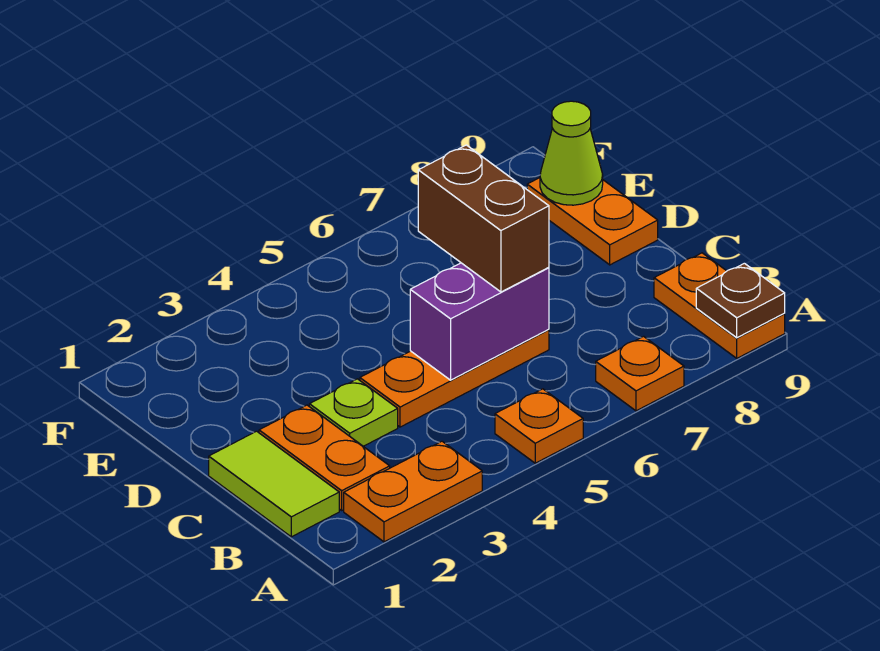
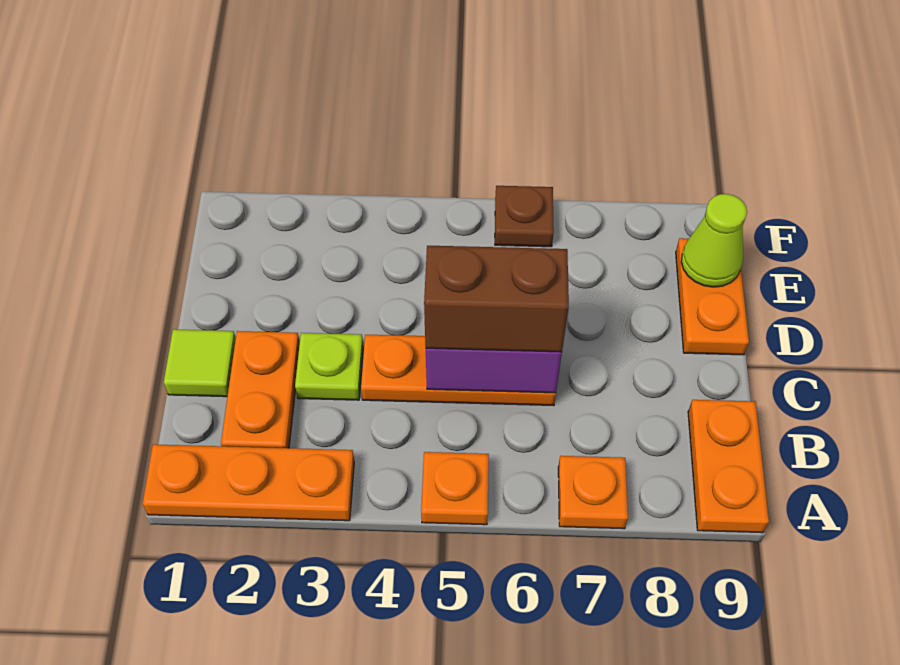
orange plate A2:A3 level 1 -> orange plate A1:A3 level 1
brown plate A9 level 2 -> brown plate F6 level 1
lime tile B1:C1 level 1 -> lime tile C1 level 1
brown brick C6:D6 level 3 -> brown brick C5:C6 level 3

